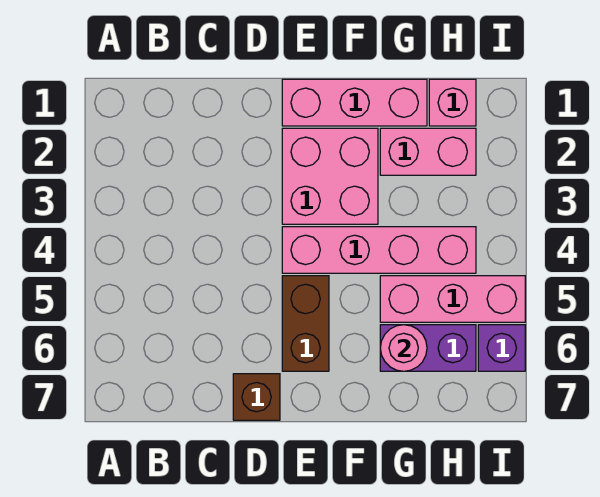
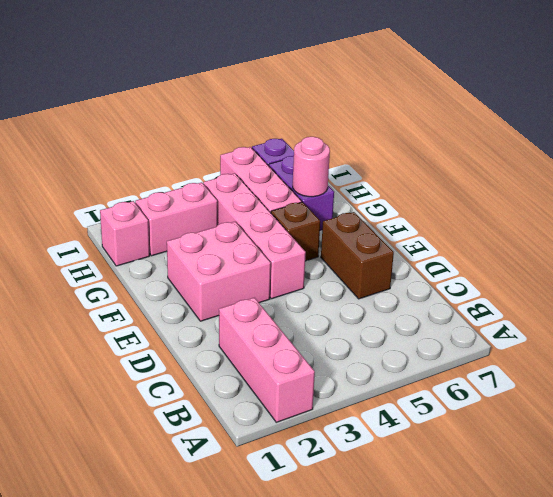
brown brick D7 level 1 -> brown brick F5 level 1
pink brick E1:G1 level 1 -> pink brick A2:C2 level 1
brown brick E5:E6 level 1 -> brown brick D6:E6 level 1
pink brick G2:H2 level 1 -> pink brick H2:H3 level 1

